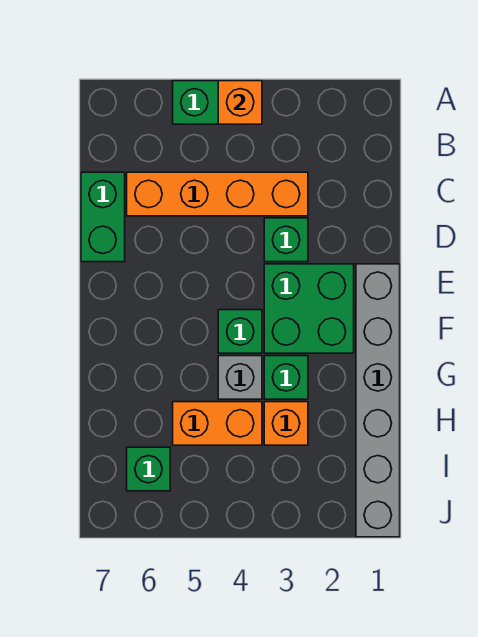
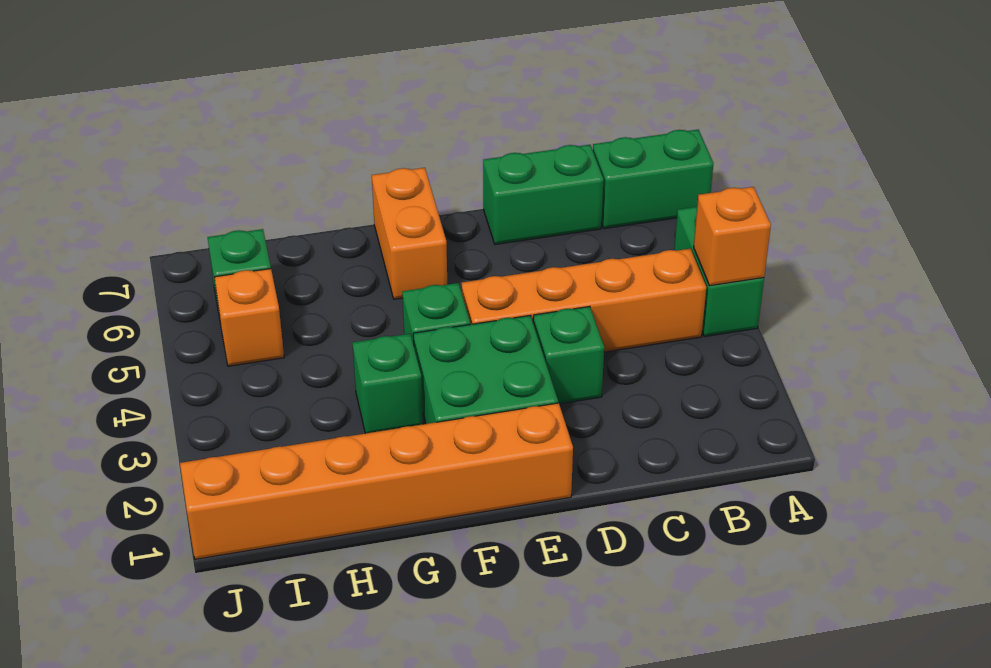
none -> green brick A7:B7 level 1
orange brick C3:C6 level 1 -> orange brick B4:E4 level 1
grey brick E1:J1 level 1 -> orange brick E1:J1 level 1
grey brick G4 level 1 -> none
orange brick H3 level 1 -> orange brick I5 level 1
orange brick H4:H5 level 1 -> orange brick F6:F7 level 1

